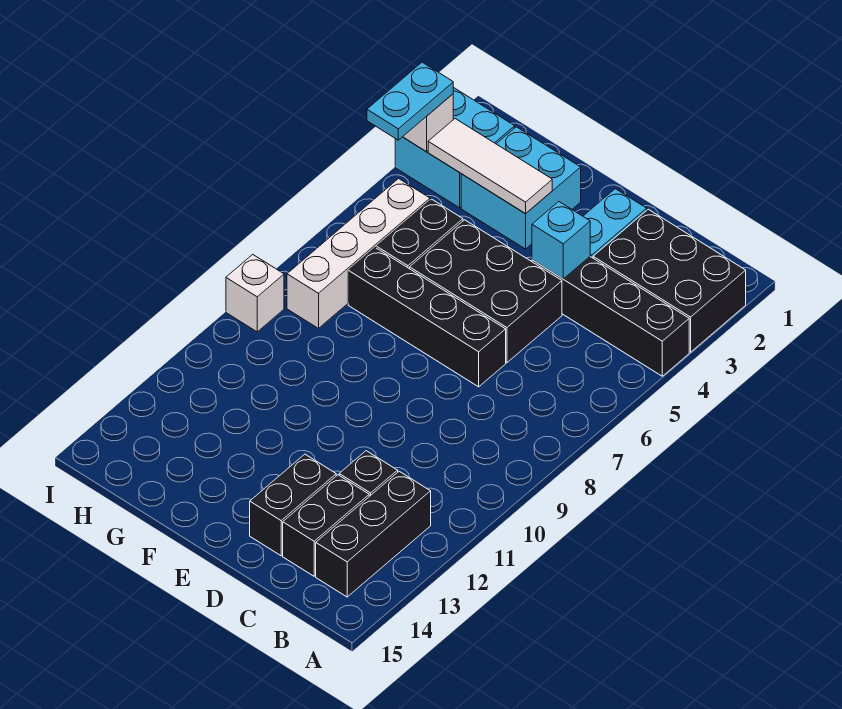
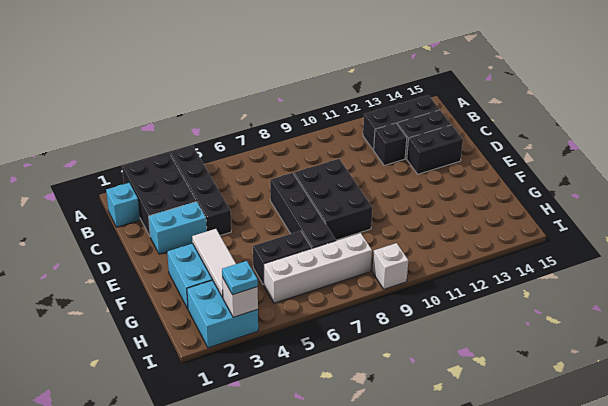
cyan brick D4 level 2 -> cyan brick B1 level 1
black brick D5:F6 level 1 -> black brick D8:F9 level 1
cyan plate I3:I4 level 3 -> cyan plate I3 level 3

